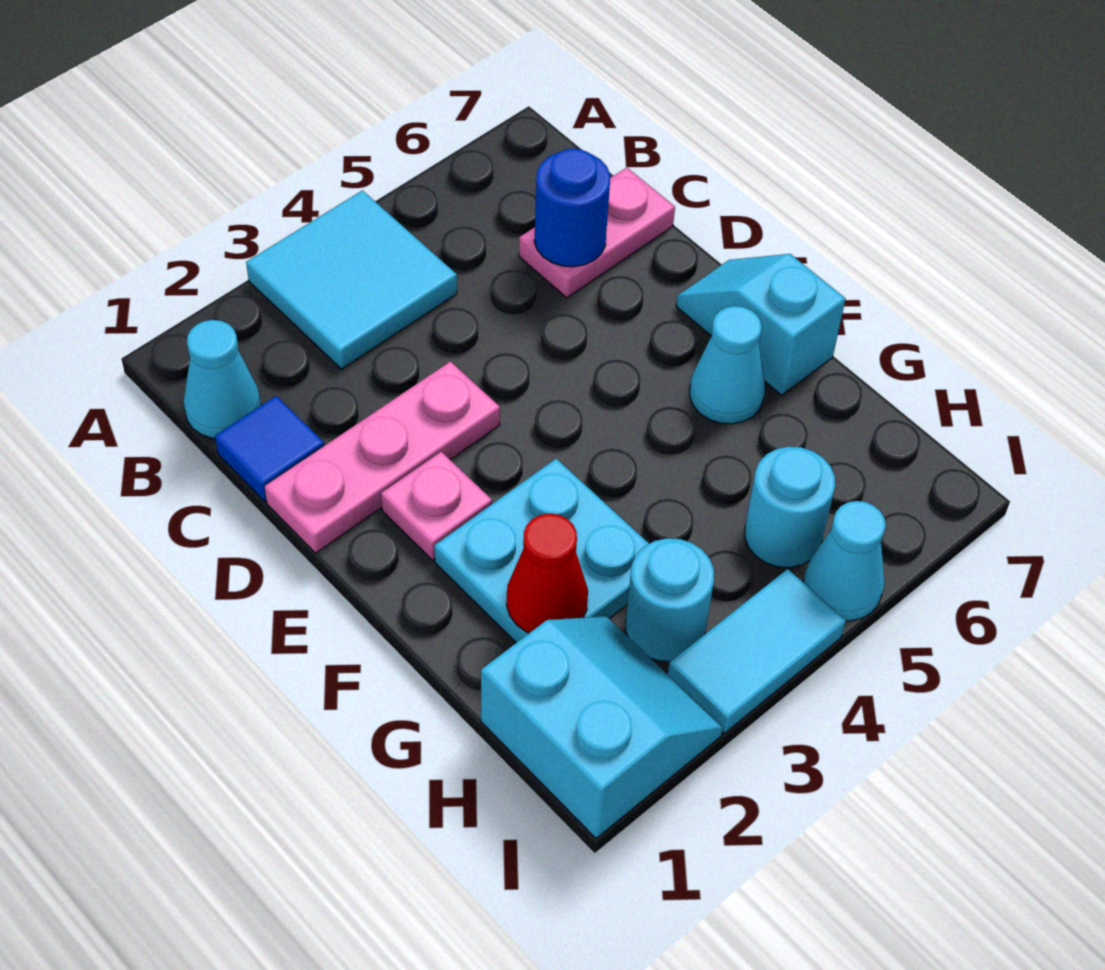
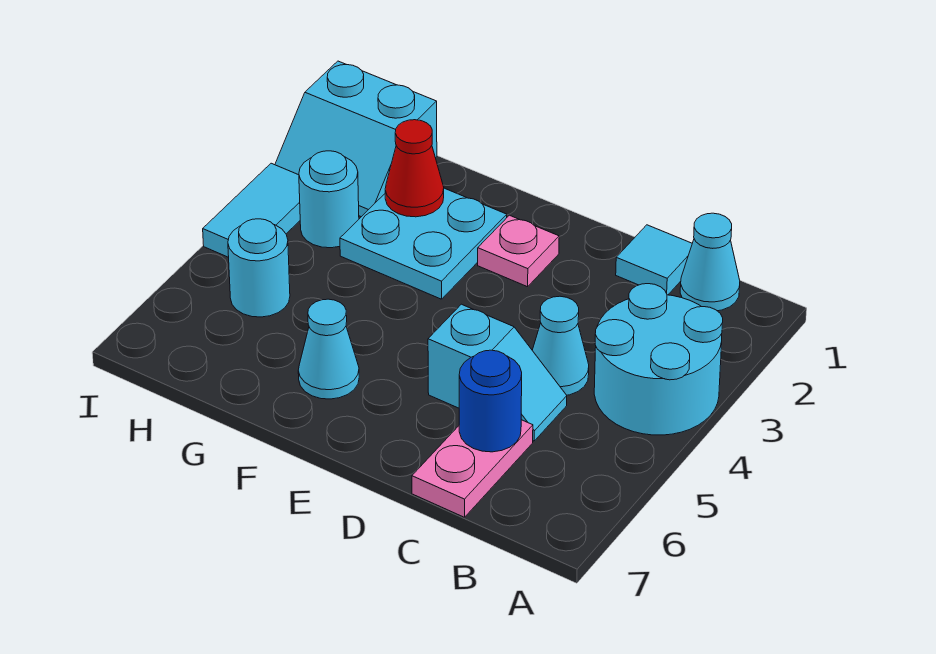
cyan tile A3:B4 level 1 -> cyan round brick A3:B4 level 1
blue tile C1 level 1 -> cyan tile C1 level 1
pink plate D1:D3 level 1 -> none
cyan slope E7:F7 level 1 top F -> cyan slope C5:D5 level 1 top D
cyan cone I5 level 1 -> cyan cone C4 level 1

